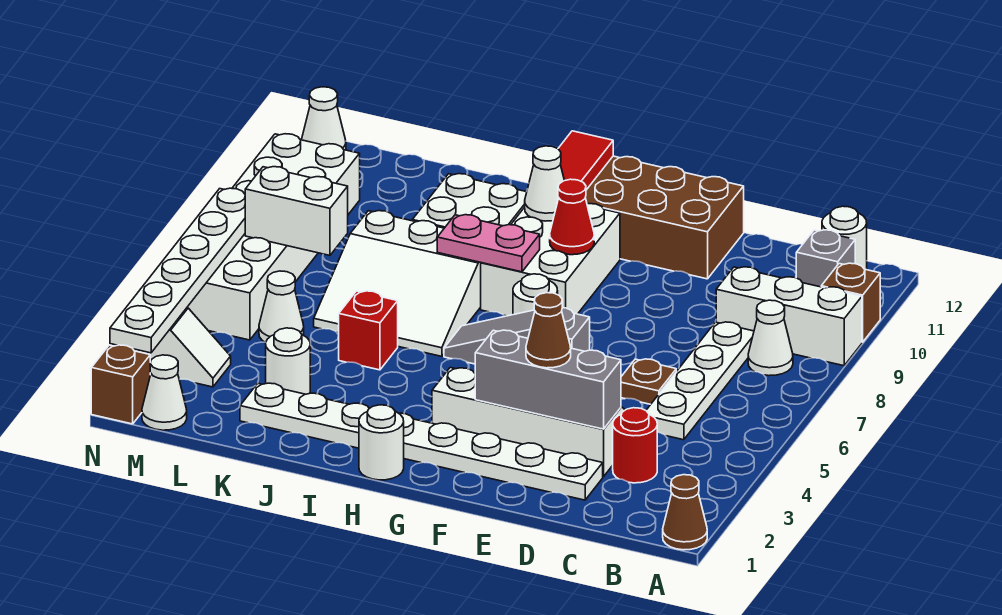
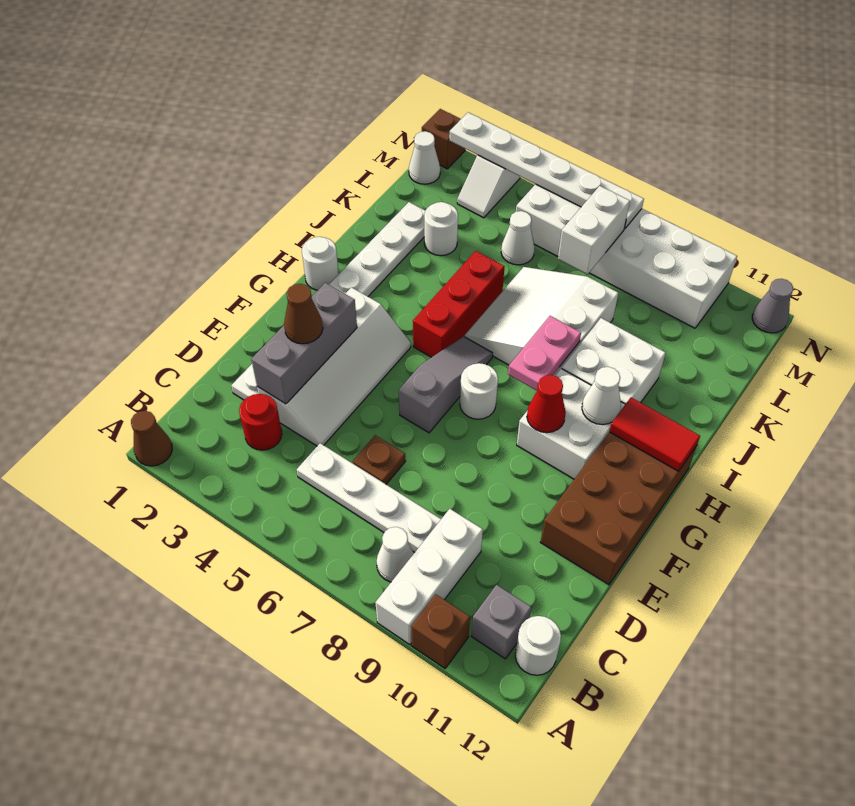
white brick G8:H10 level 1 -> white brick G9:H10 level 1
red brick J5 level 1 -> red brick H5:J5 level 1
white cone N12 level 1 -> grey cone N12 level 1

